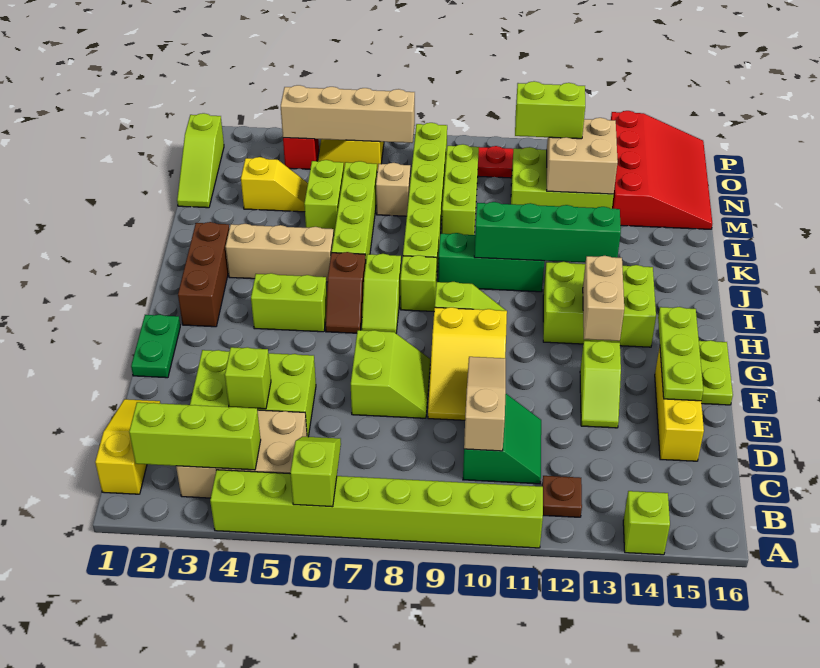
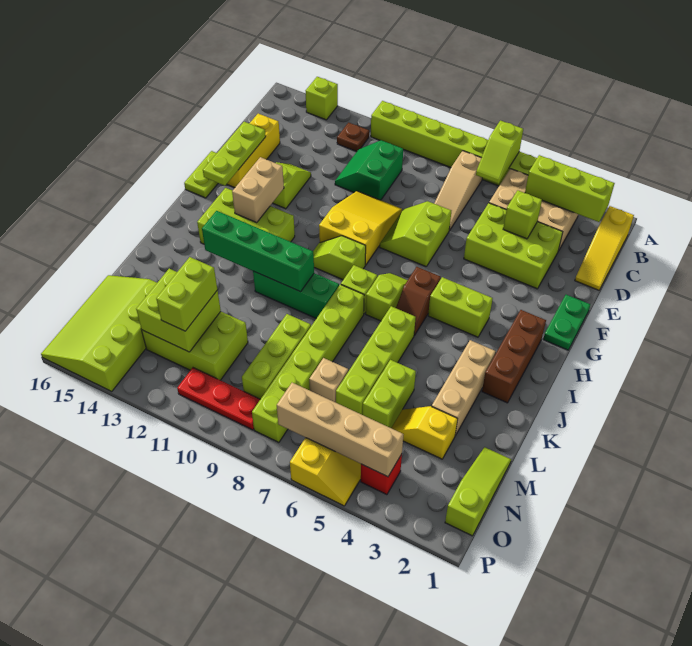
tan slope C10:E10 level 2 top C -> tan slope B7:D7 level 1 top B
brown slope H6:I6 level 1 top I -> brown slope H6:I6 level 1 top H
tan brick J3:J5 level 1 -> tan brick J3:L3 level 1
tan brick M12:N13 level 2 -> lime brick M12:N13 level 2
red slope M14:P16 level 1 top 14 -> lime slope M14:P16 level 1 top 14
lime brick N11:N12 level 3 -> lime brick M12:N12 level 3

